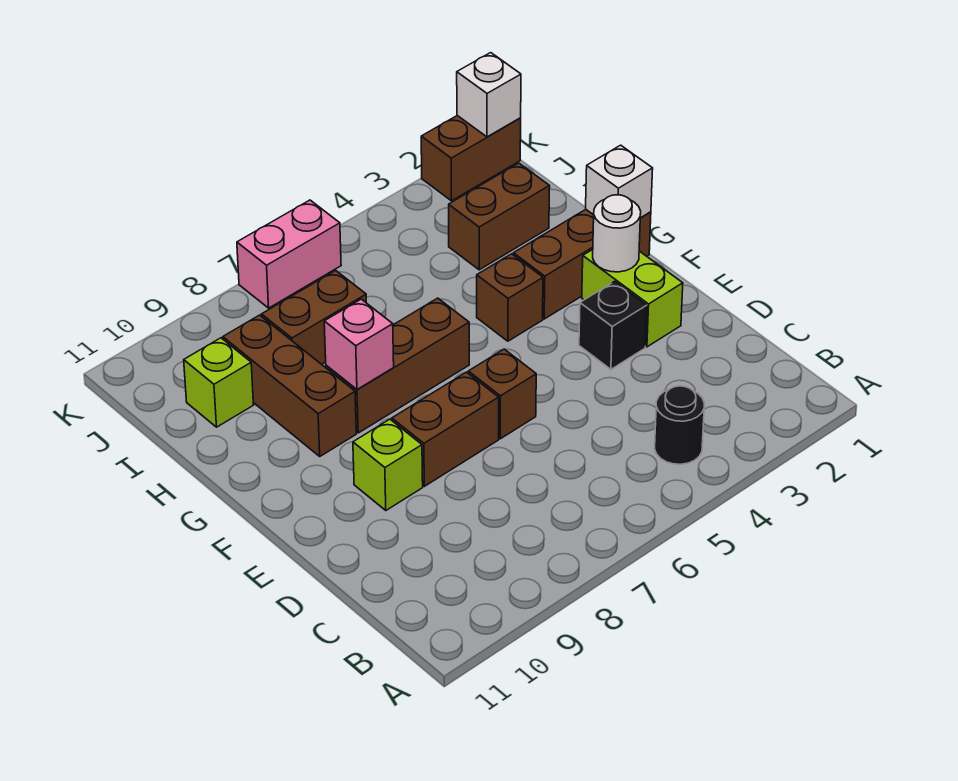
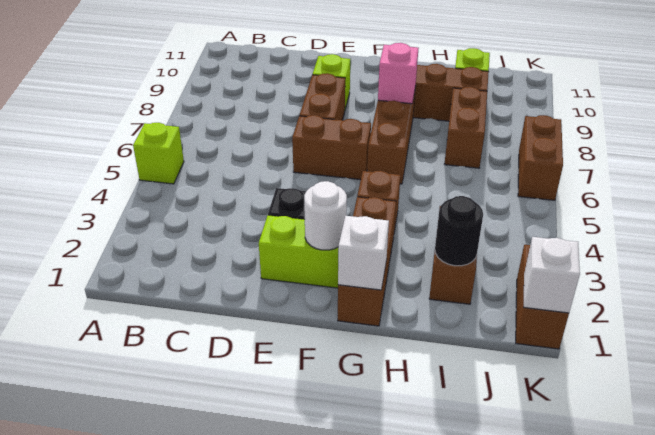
none -> lime brick A5 level 1
black round brick B4 level 1 -> black round brick I2 level 2
brown brick E6 level 1 -> brown brick E6:F6 level 1
pink brick K6:K7 level 1 -> brown brick K6:K7 level 1

